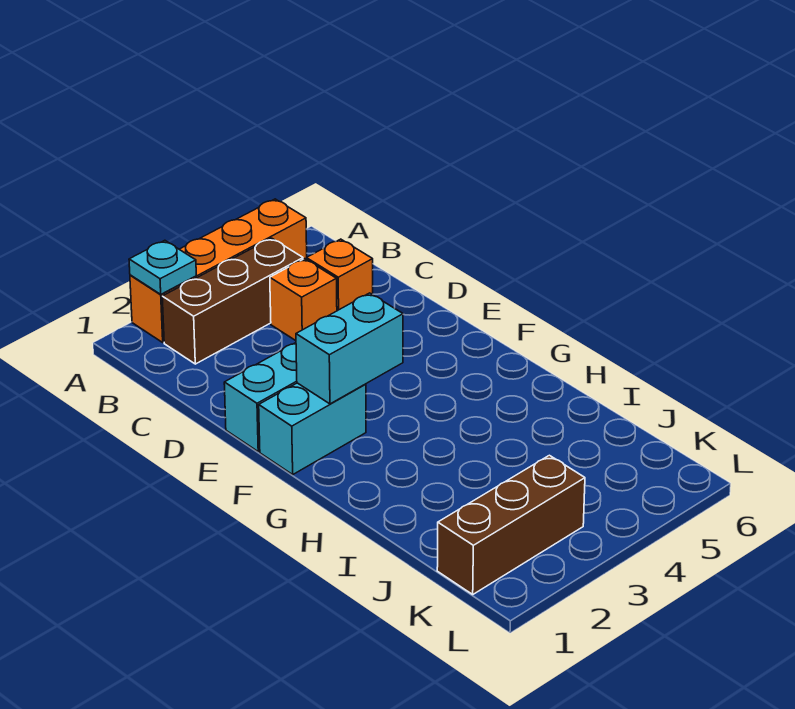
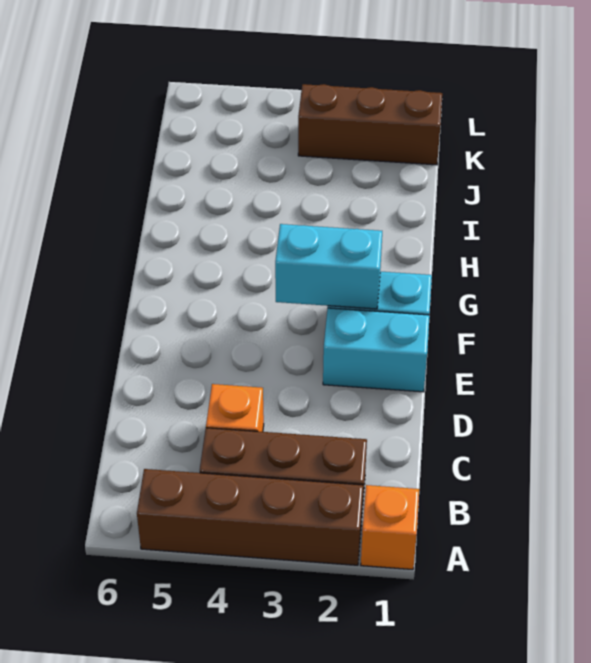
orange brick A2:A5 level 1 -> brown brick A2:A5 level 1
cyan plate A2 level 2 -> none
orange brick C5 level 1 -> orange brick A1 level 1

